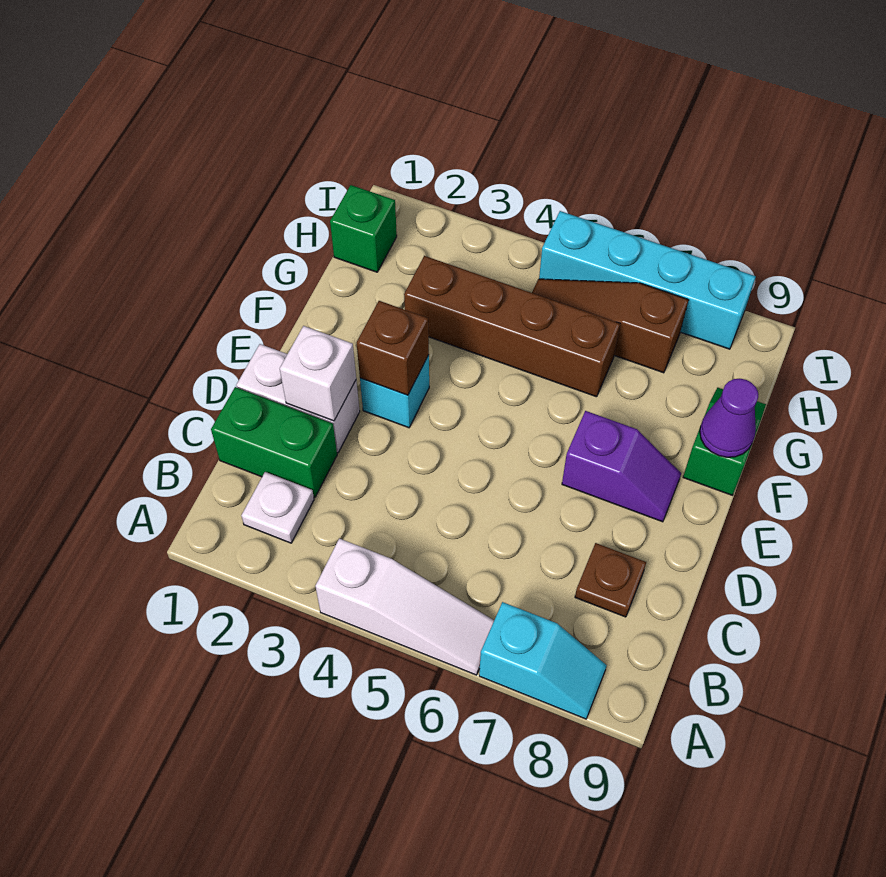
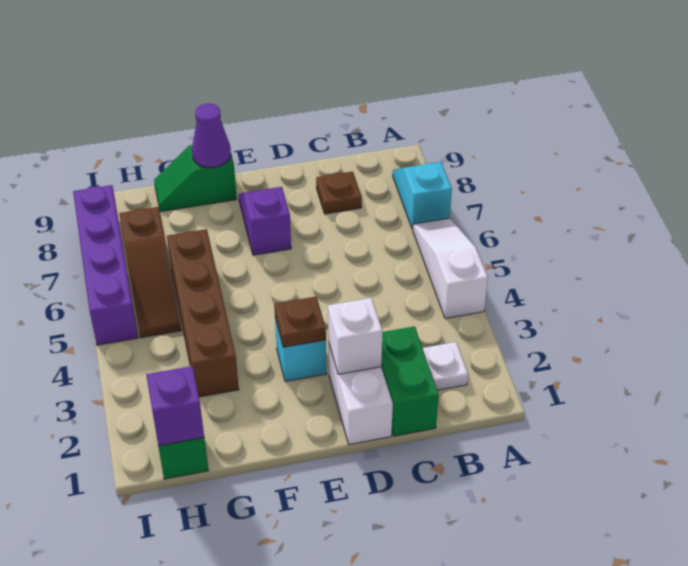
brown brick E3 level 2 -> brown plate E3 level 2
none -> purple brick H1 level 2
cyan brick I5:I8 level 1 -> purple brick I5:I8 level 1

